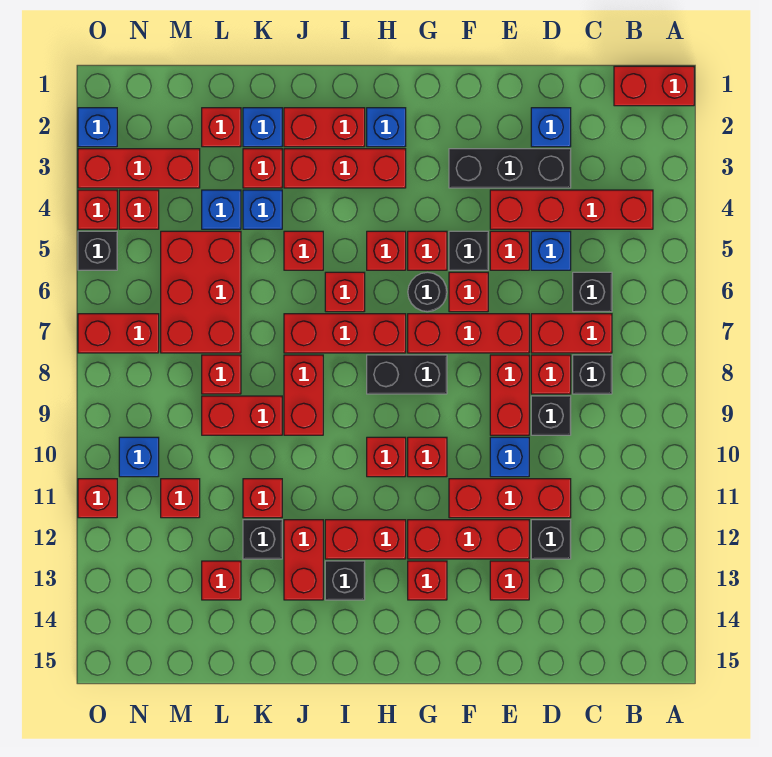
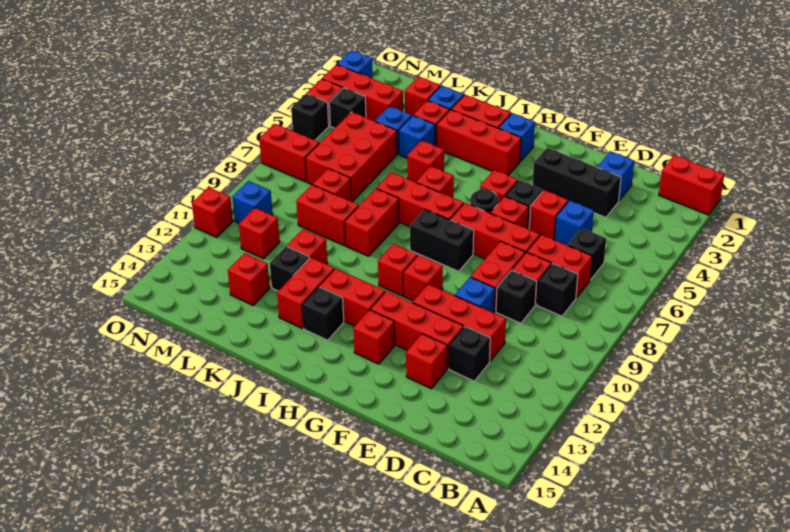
red brick B4:E4 level 1 -> none
red brick H5 level 1 -> none
red brick N4 level 1 -> black brick N4 level 1

